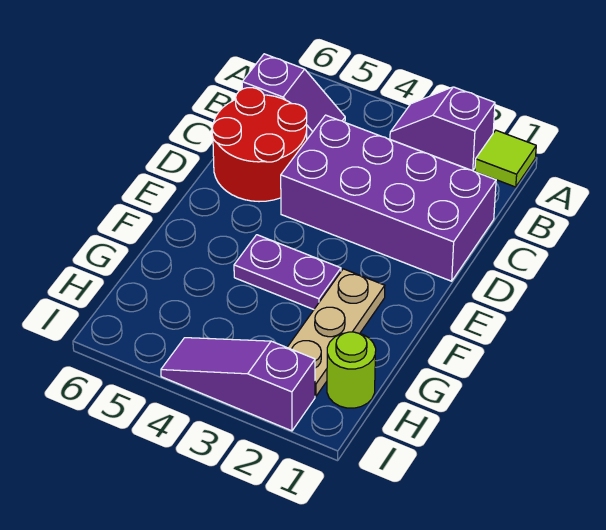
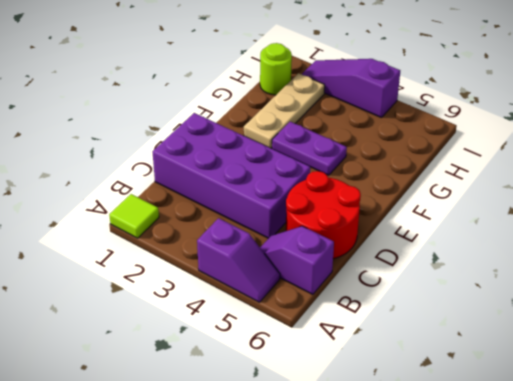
purple slope A2:A3 level 1 top 2 -> purple slope A4:A5 level 1 top 4
purple slope I2:I4 level 1 top 2 -> purple slope I2:I4 level 1 top 4

